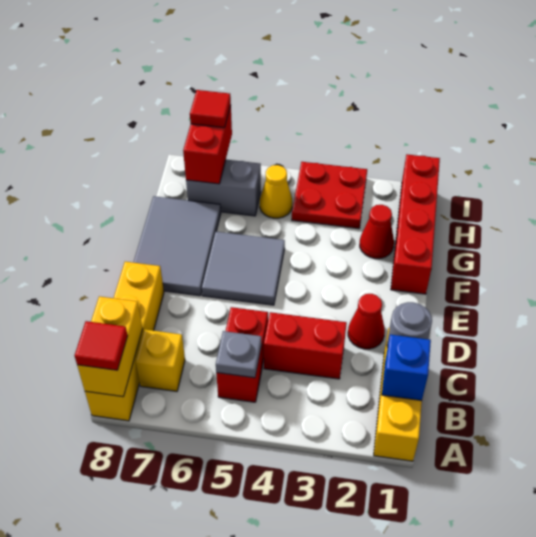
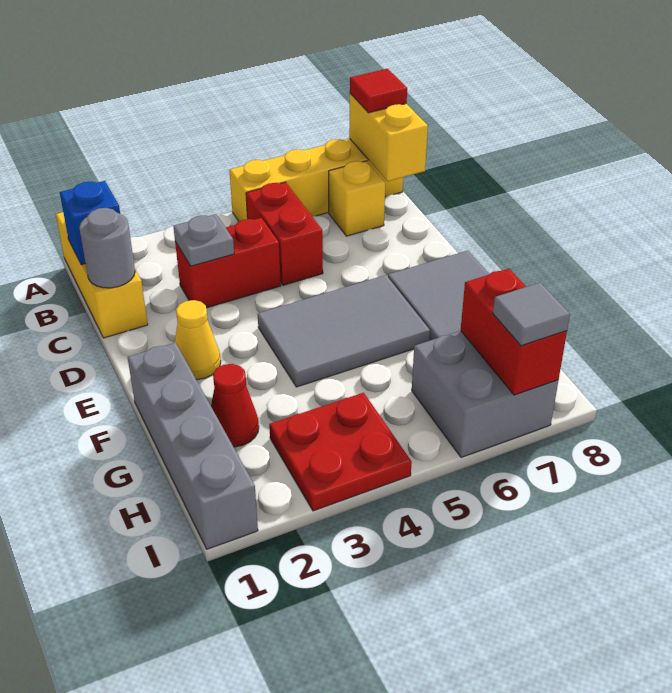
yellow brick A8:D8 level 1 -> yellow brick A5:A8 level 1
grey plate B5 level 2 -> grey plate C3 level 2
red cone D2 level 1 -> none
grey tile E5:F6 level 1 -> grey tile E4:F6 level 1
red brick F1:I1 level 1 -> grey brick F1:I1 level 1
yellow cone H5 level 1 -> yellow cone E2 level 1
grey brick H6:H7 level 1 -> grey brick H6:I7 level 1
red tile I7 level 3 -> grey tile I7 level 3

